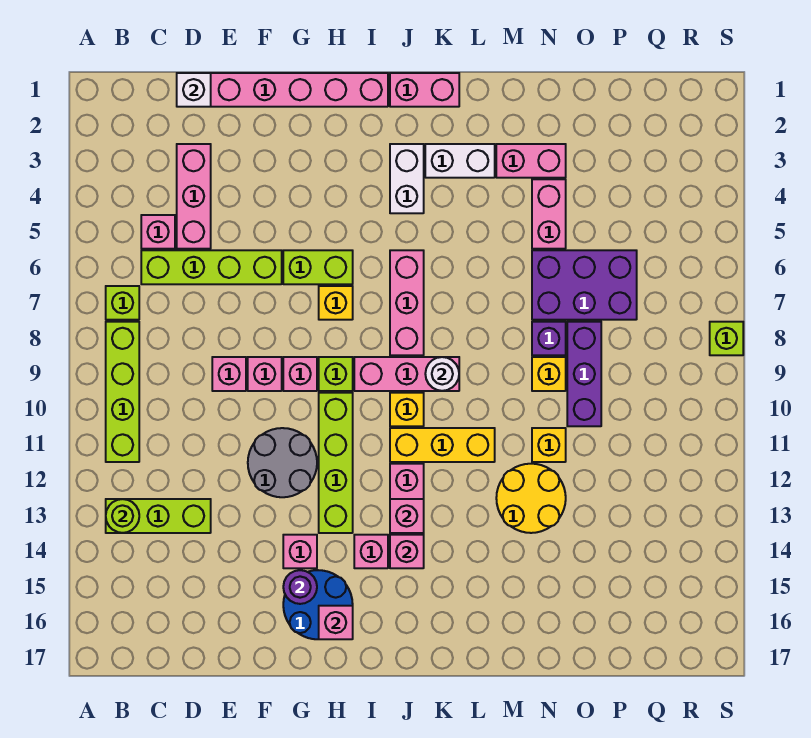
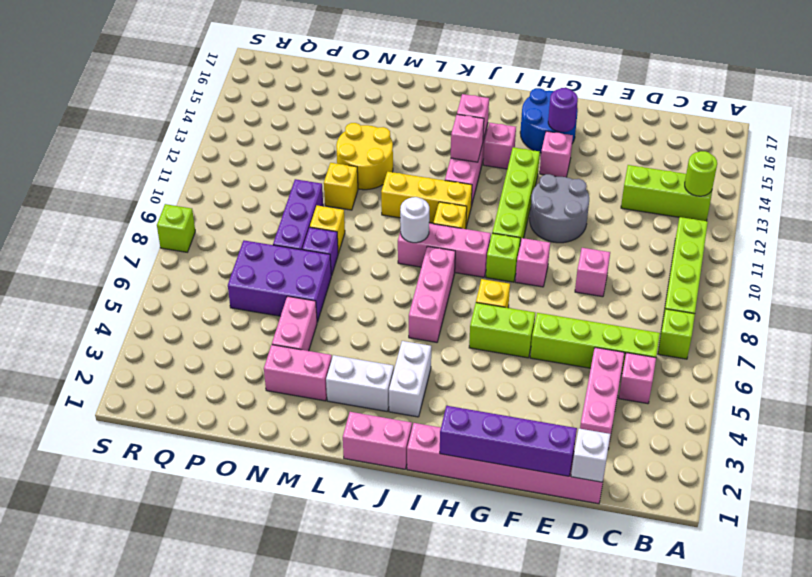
none -> purple brick E1:H1 level 2
pink brick F9 level 1 -> none
pink brick H16 level 2 -> none

